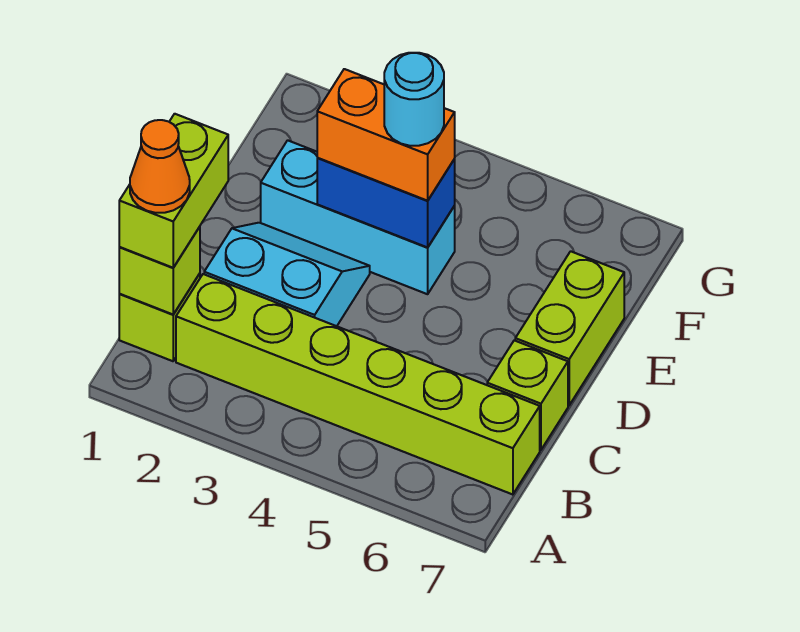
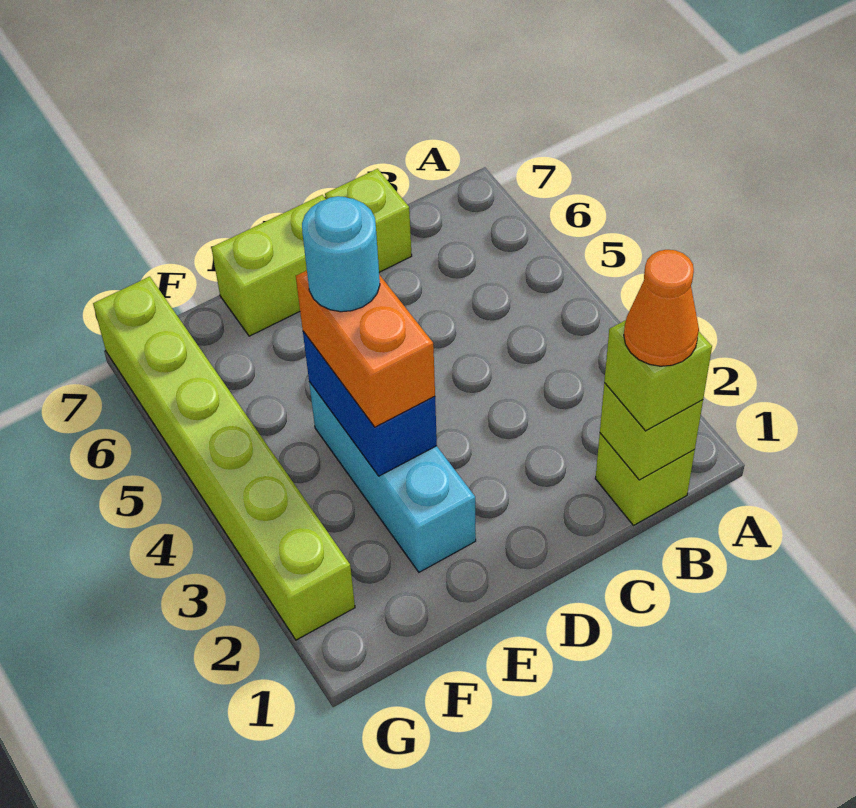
lime brick B1:C1 level 3 -> lime brick B1 level 3
lime brick B2:B7 level 1 -> lime brick G2:G7 level 1
cyan slope C2:D3 level 1 top C -> none

